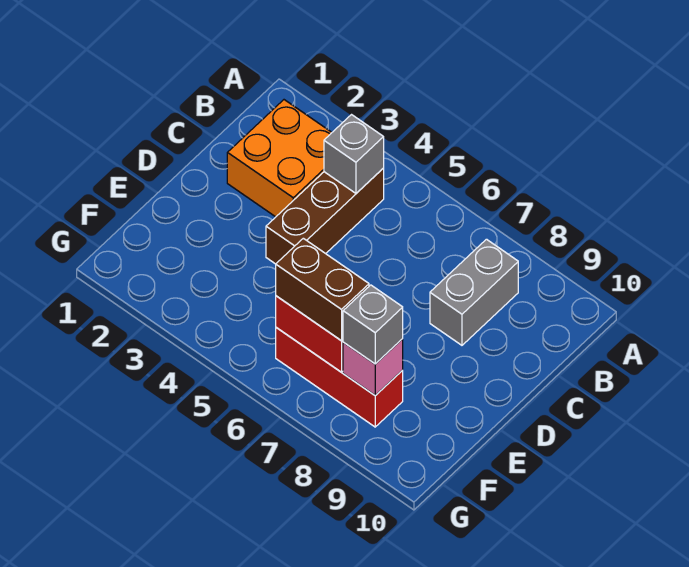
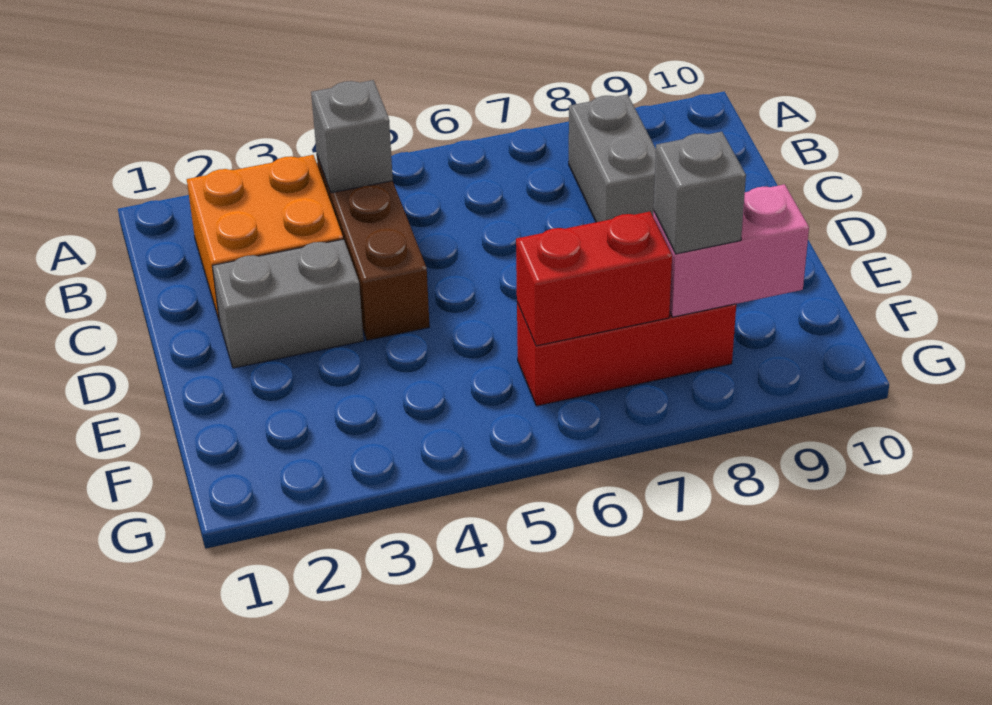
none -> grey brick D2:D3 level 1
brown brick F6:F7 level 3 -> none
pink brick F8 level 2 -> pink brick F8:F9 level 2

